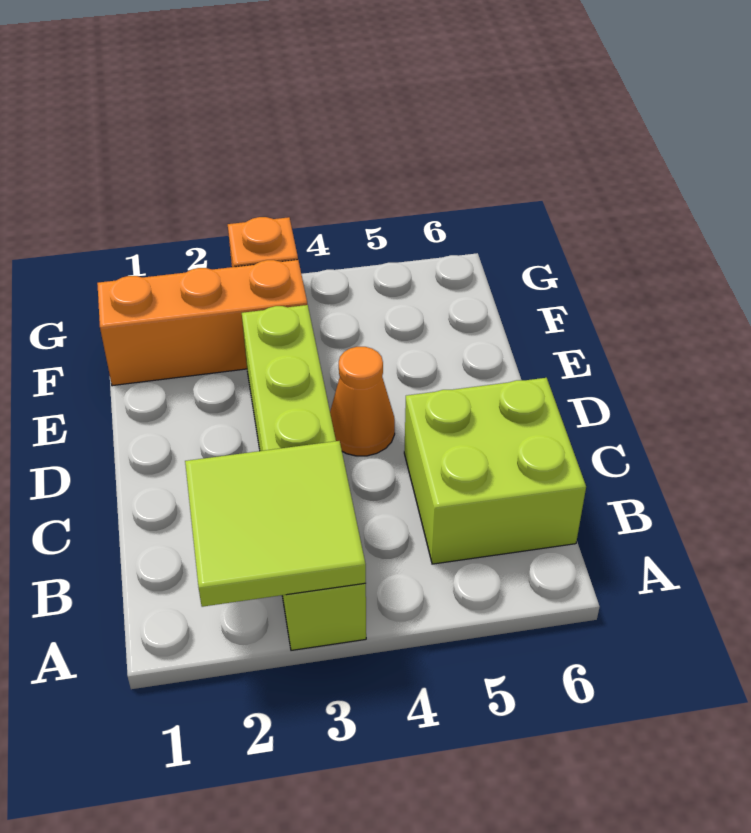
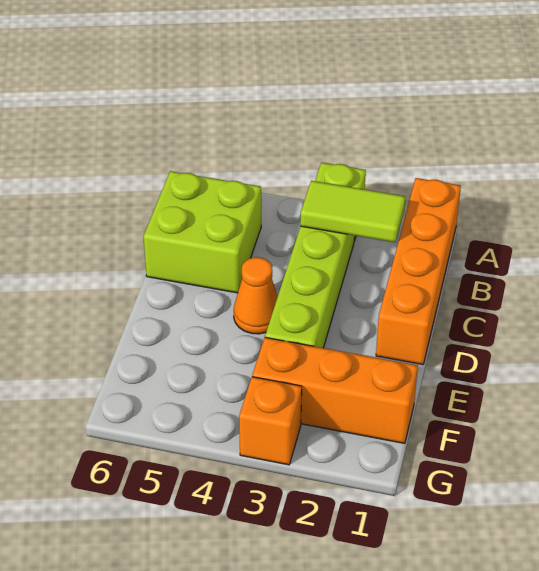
none -> orange brick A1:D1 level 1
lime tile A2:B3 level 2 -> lime tile B2:B3 level 2

